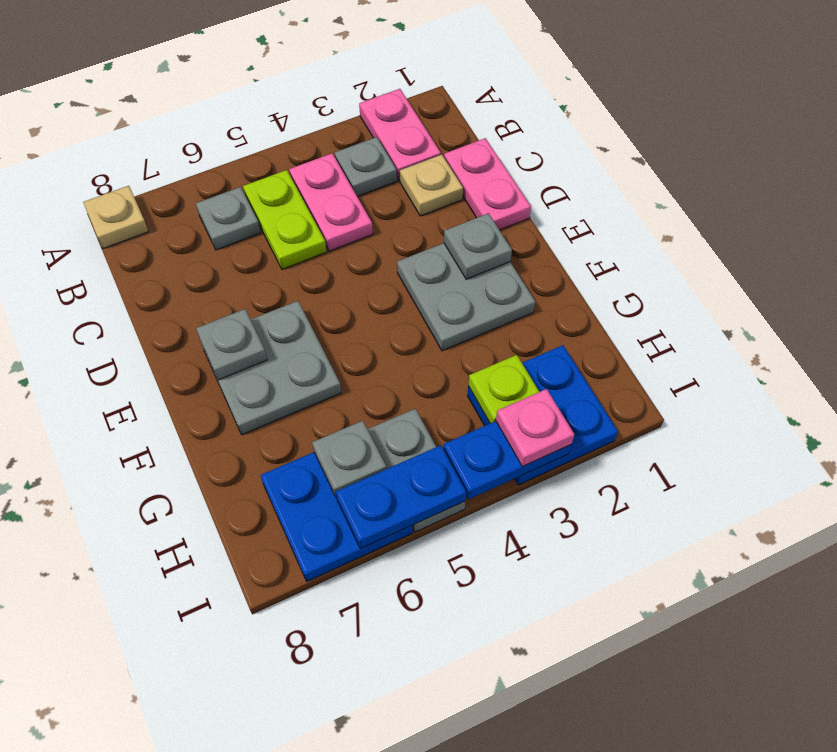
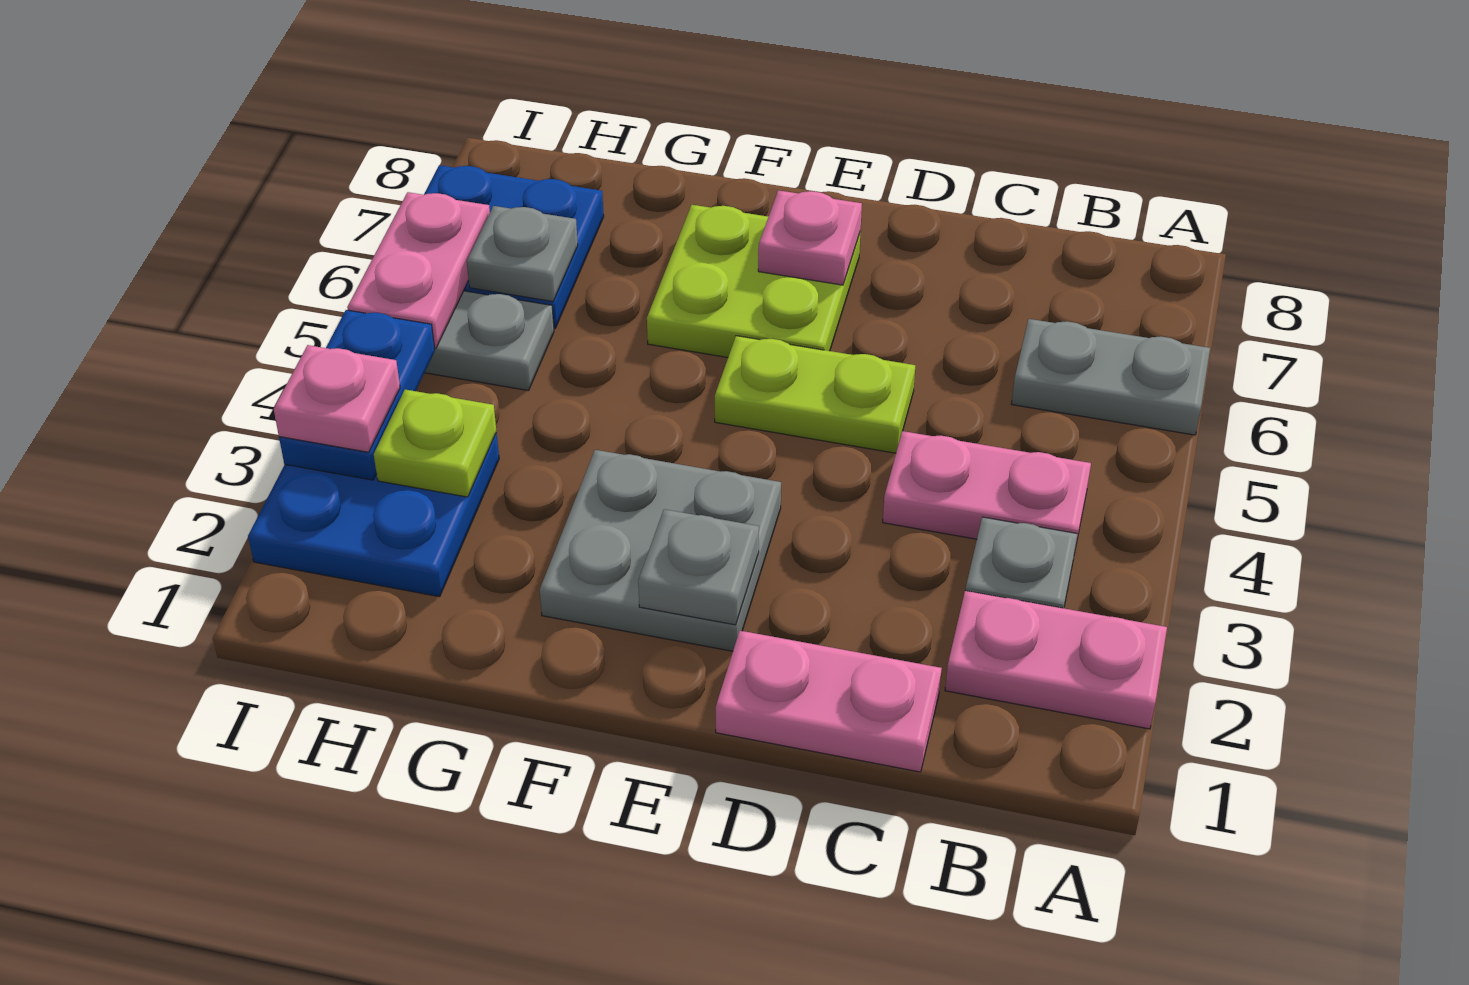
tan plate A8 level 1 -> none
lime plate B5:C5 level 1 -> lime plate D5:E5 level 1
grey plate B6 level 1 -> grey plate A6:B6 level 1
tan plate C2 level 1 -> none
grey plate E6:F7 level 1 -> lime plate E6:F7 level 1
grey plate E7 level 2 -> pink plate E7 level 2
blue plate I5:I6 level 2 -> pink plate I5:I6 level 2

